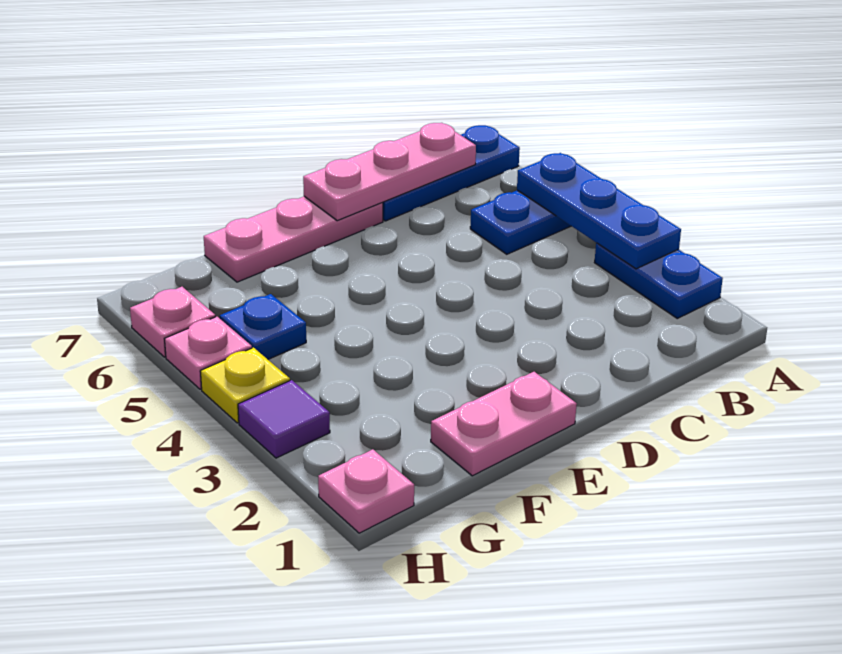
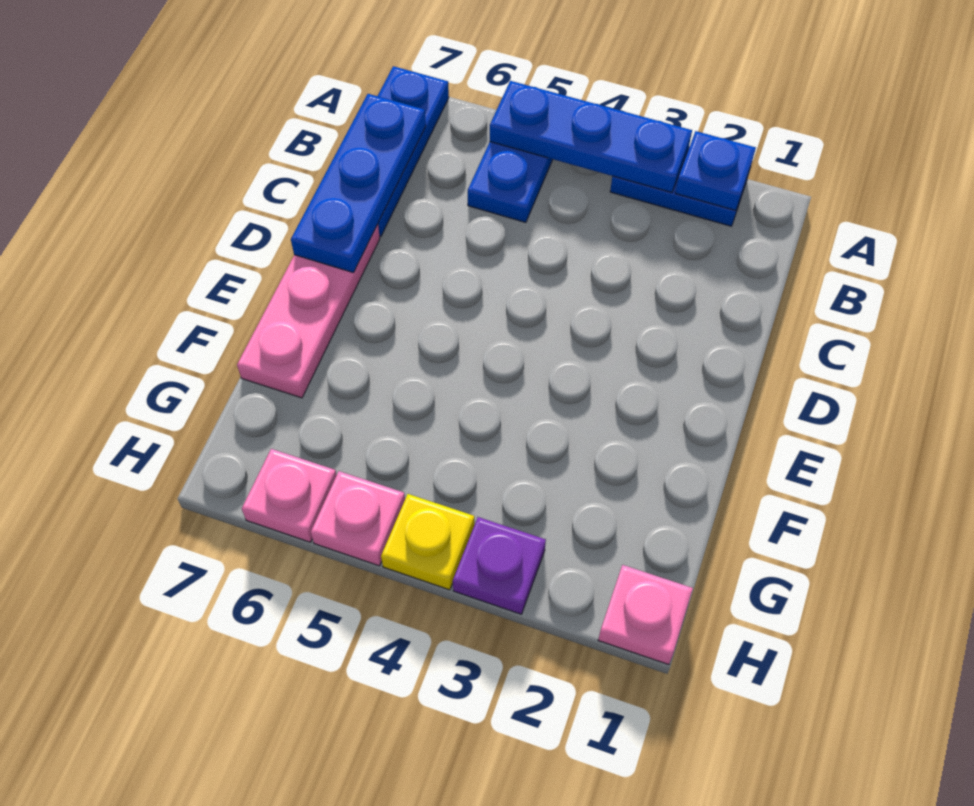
pink plate B7:D7 level 2 -> blue plate B7:D7 level 2
pink plate E1:F1 level 1 -> none
blue plate G5 level 1 -> blue plate A2 level 2
purple tile H3 level 1 -> purple plate H3 level 1

